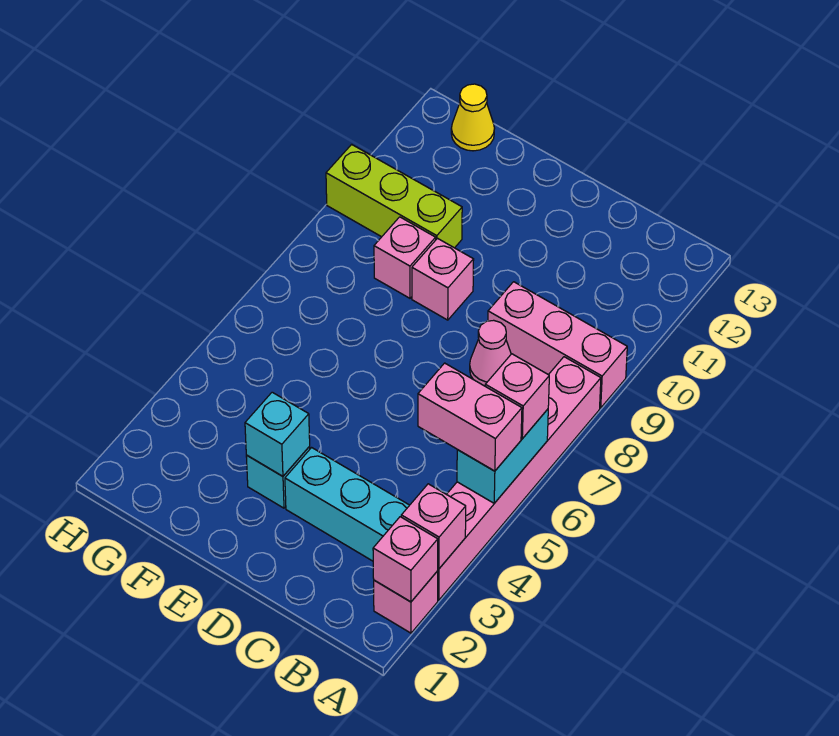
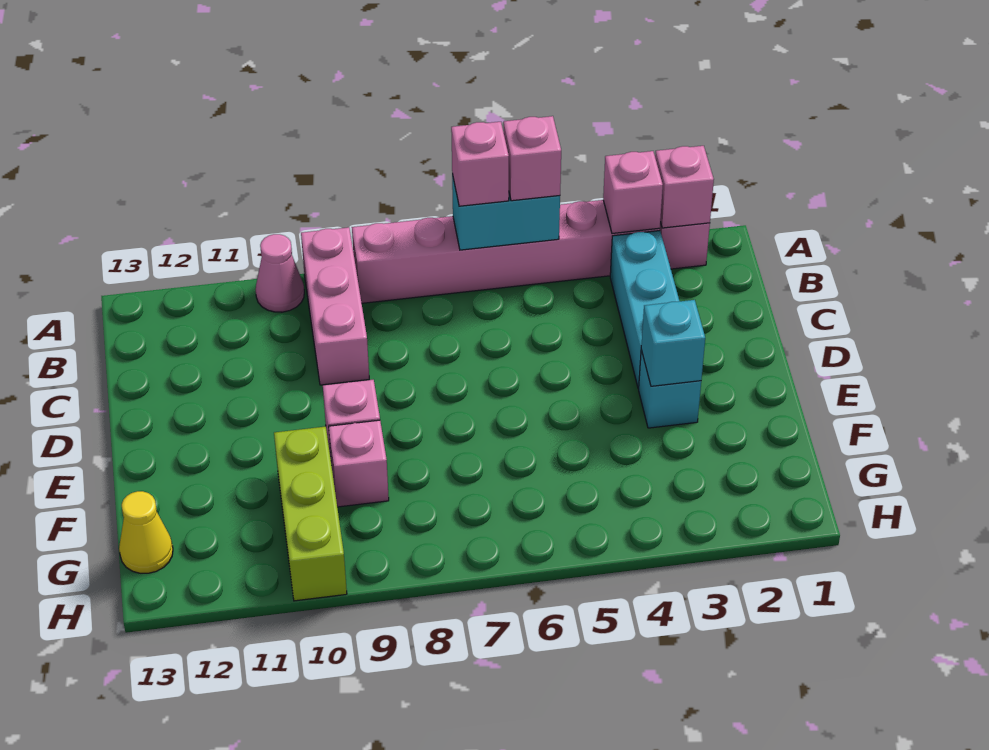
pink brick A5:B5 level 3 -> pink brick A5 level 3
pink cone C8 level 1 -> pink cone A10 level 1

